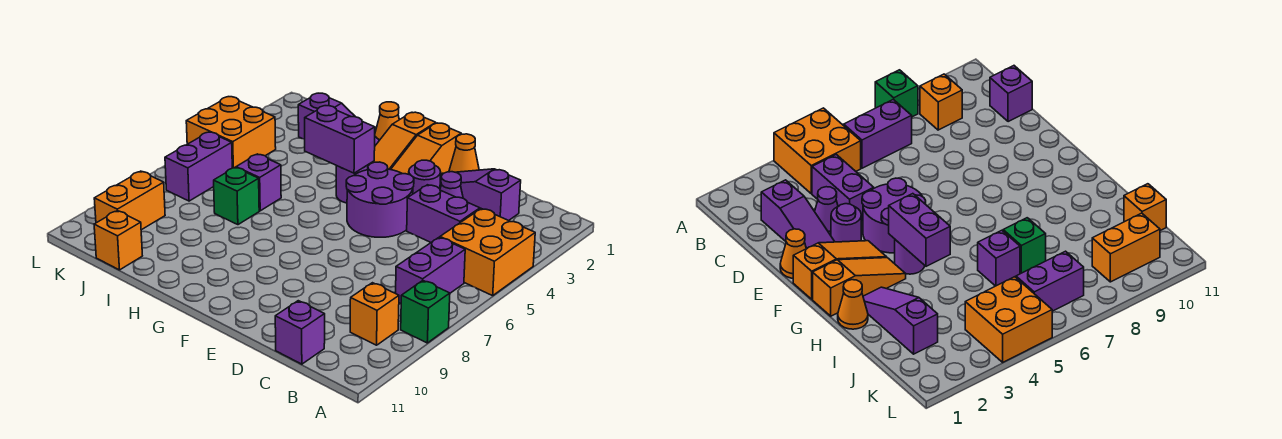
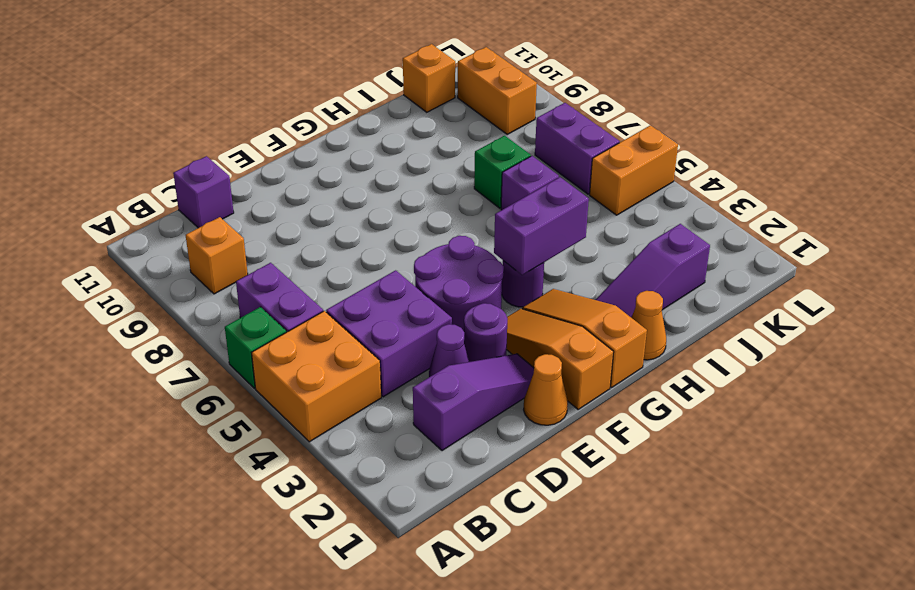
green brick A8 level 1 -> green brick A6 level 1
purple brick C4:D4 level 1 -> purple brick C4:D5 level 1
orange brick K4:L5 level 1 -> orange brick K5:L5 level 1

